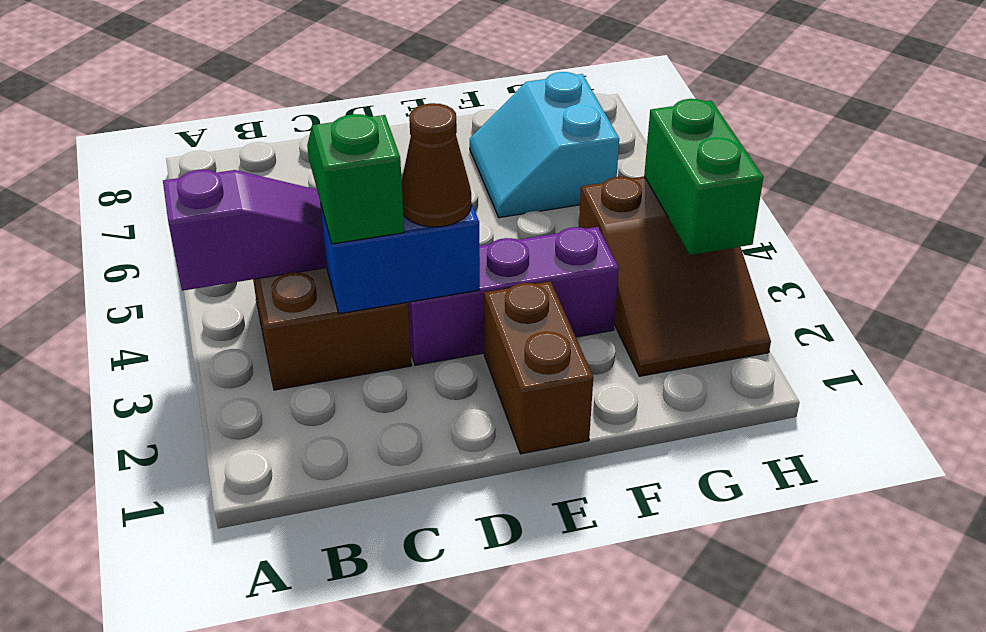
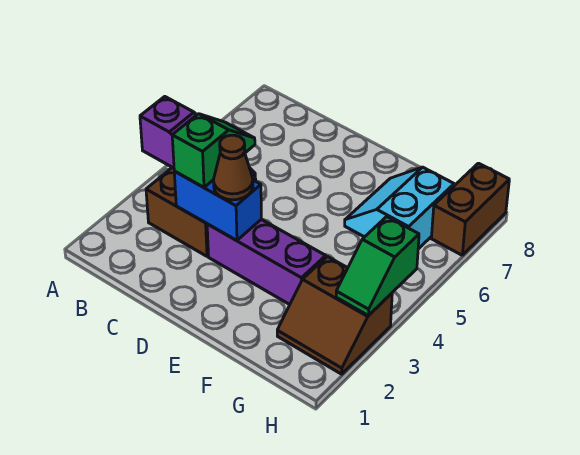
brown brick E1:E2 level 1 -> brown brick H7:H8 level 1
brown slope G2:H4 level 1 top 4 -> brown slope G2:H3 level 1 top 3
green brick H3:H4 level 2 -> green slope H3:H4 level 2 top 4

